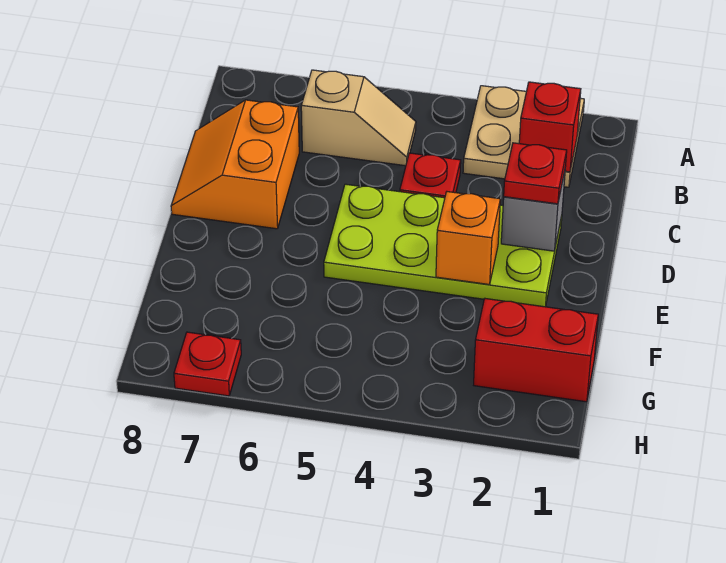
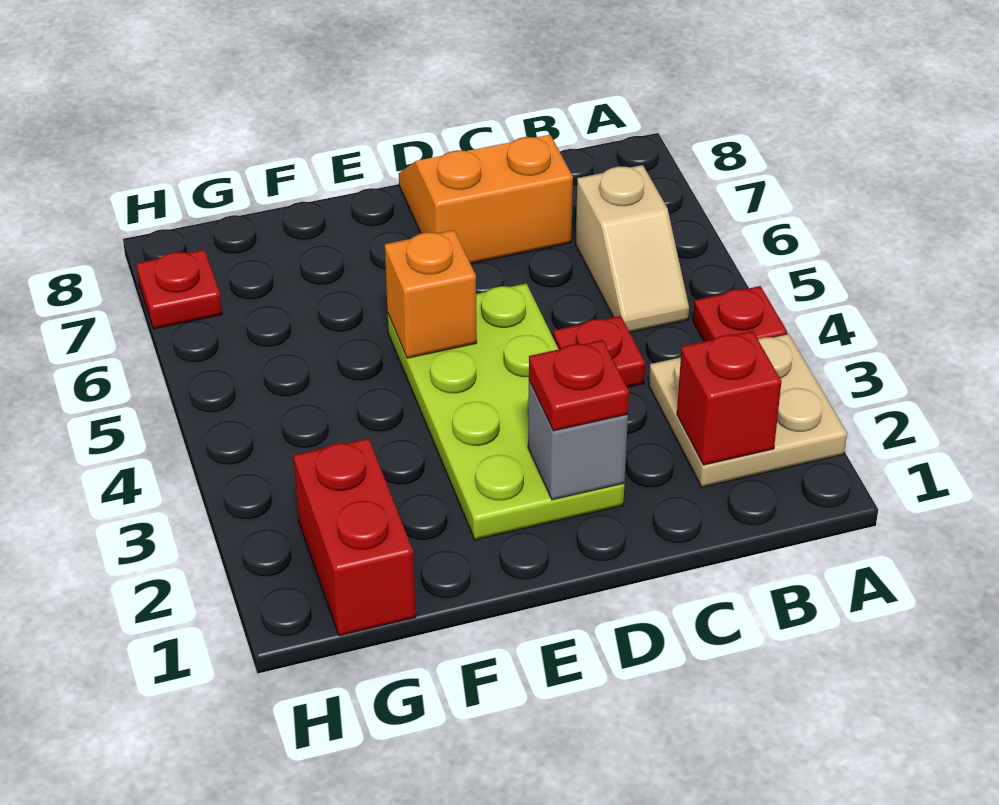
none -> red plate A4 level 1
orange brick E3 level 2 -> orange brick E5 level 2

